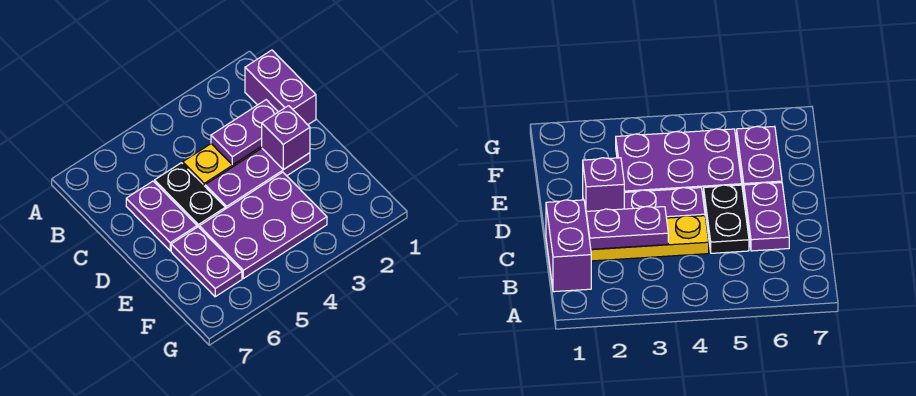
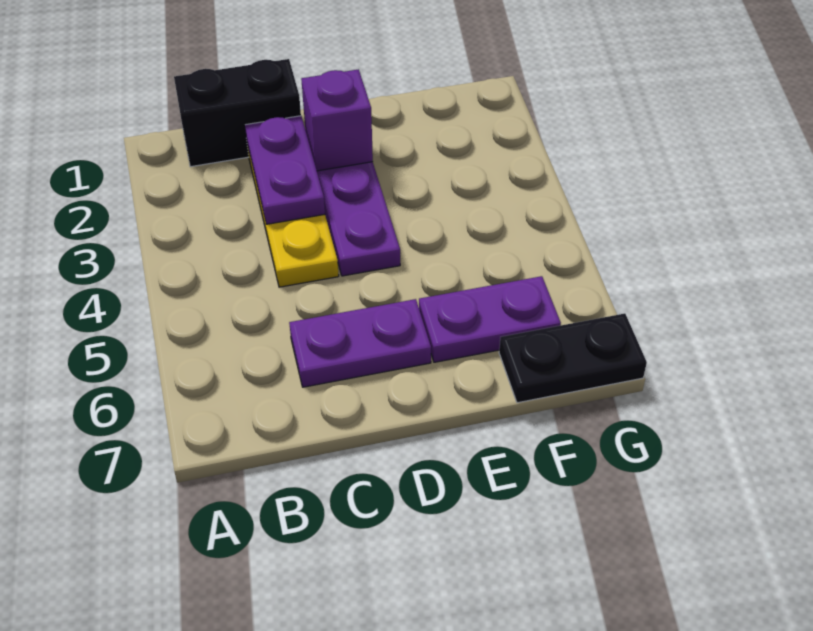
purple brick B1:C1 level 1 -> black brick B1:C1 level 1
black plate C5:D5 level 1 -> black plate F7:G7 level 1
purple plate E3:F5 level 1 -> none

